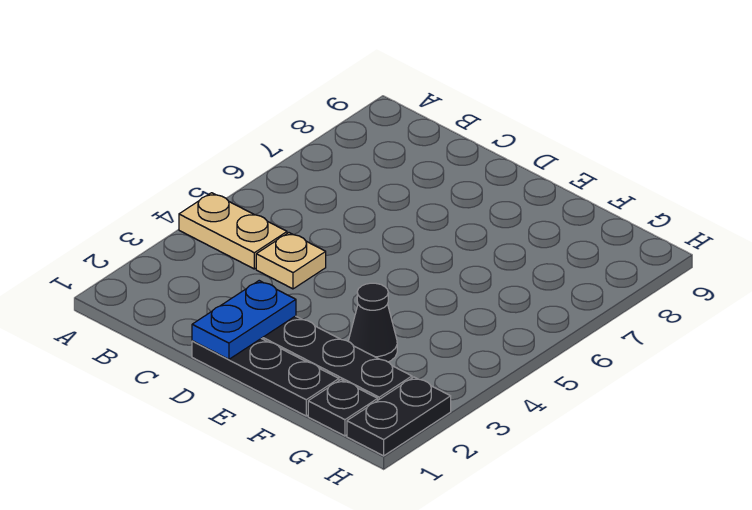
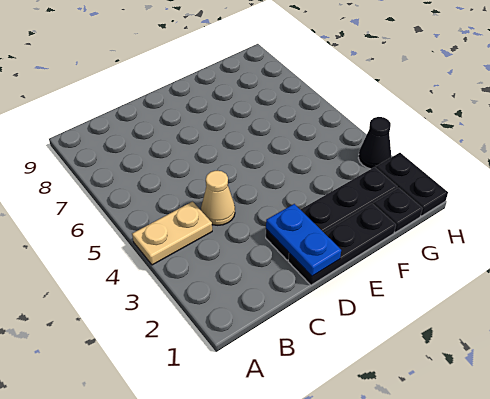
tan plate C4 level 1 -> tan cone C4 level 1
black cone F3 level 1 -> black cone H3 level 1

